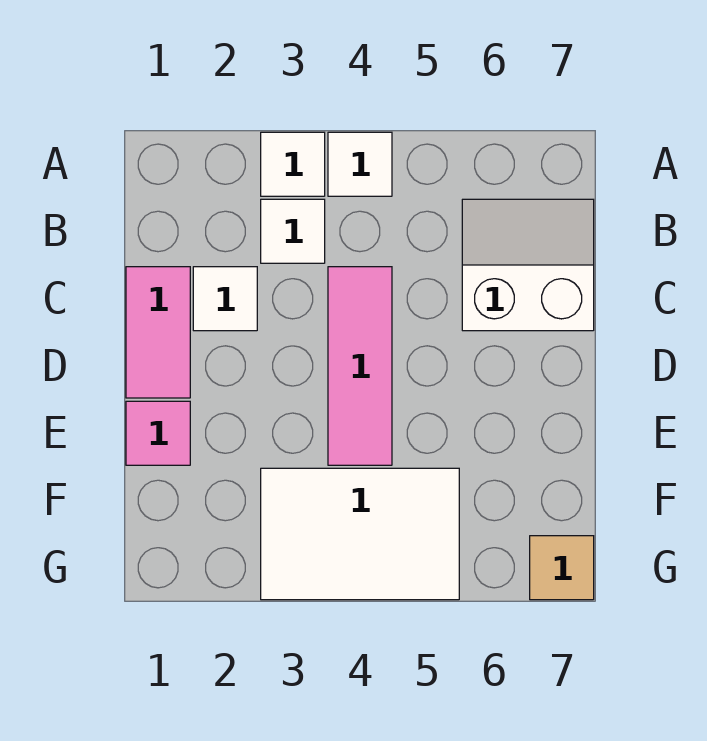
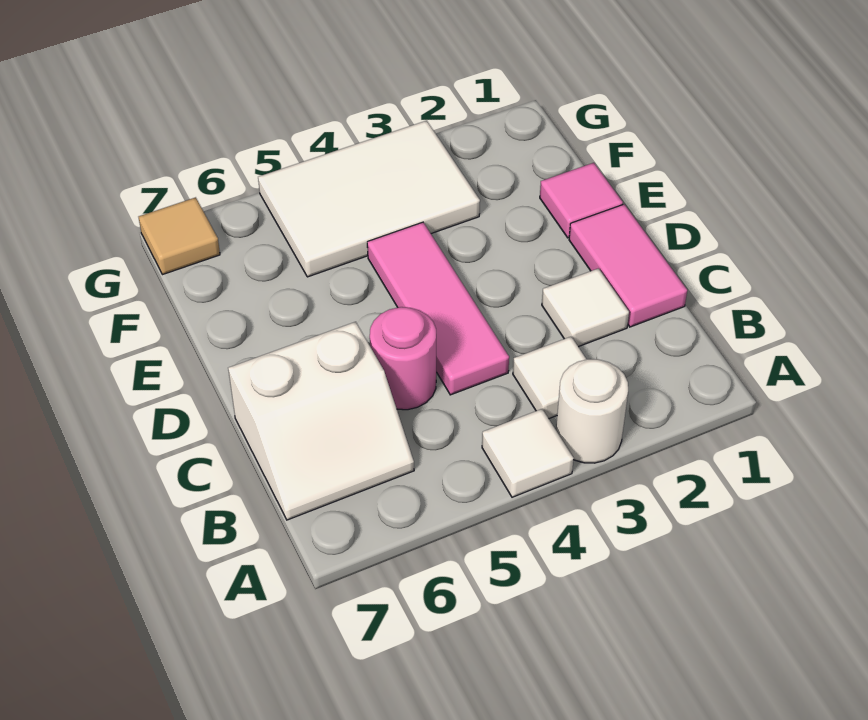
white tile A3 level 1 -> white round brick A3 level 1
none -> pink round brick C5 level 1

